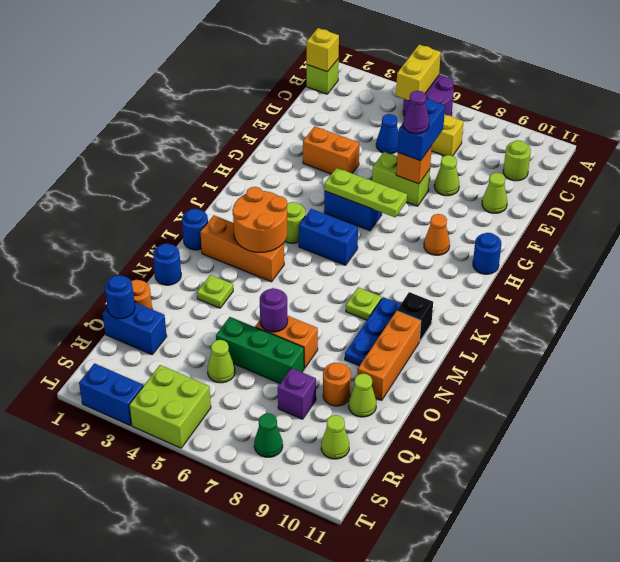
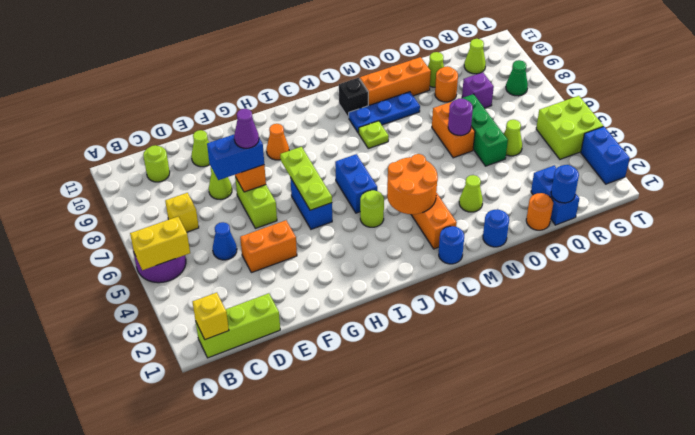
lime brick B1 level 1 -> lime brick B1:D1 level 1
orange brick F3:F4 level 1 -> orange brick E4:F4 level 1
blue round brick H11 level 1 -> none
lime plate N3 level 1 -> lime cone N3 level 1

